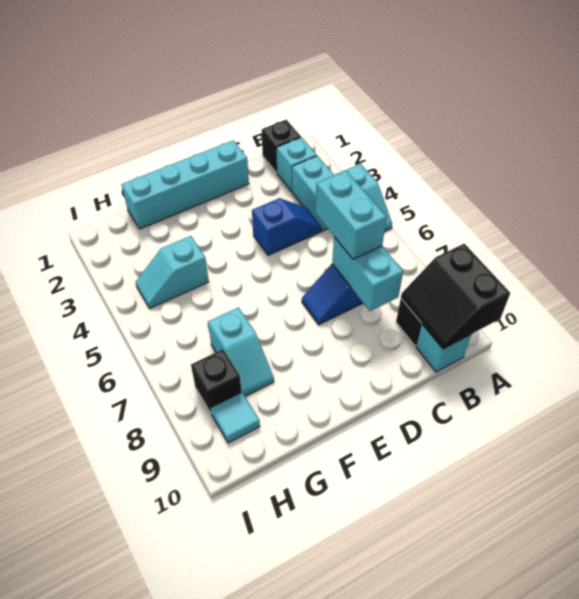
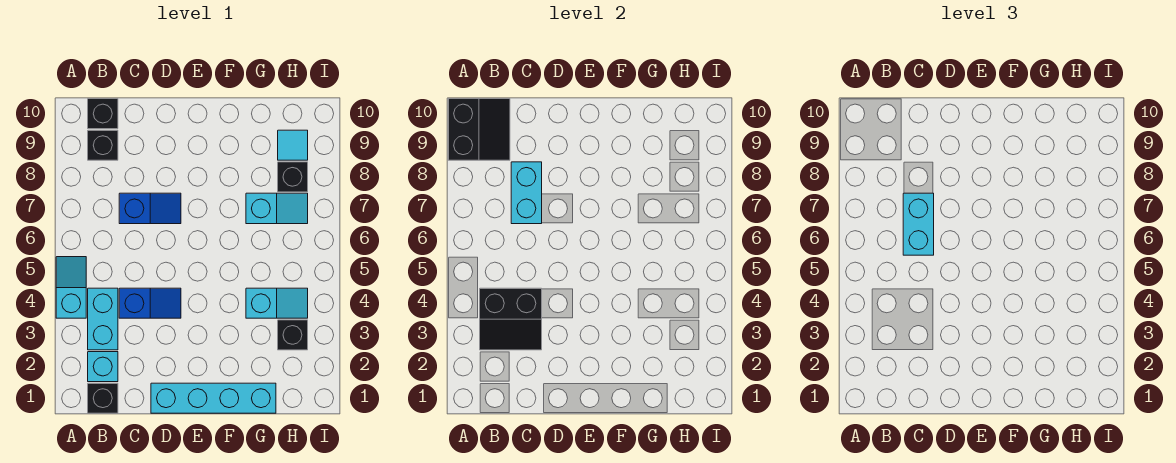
none -> black slope B3:C4 level 2 top 4
cyan brick B10 level 1 -> black brick B10 level 1
blue slope C4:D4 level 1 top D -> blue slope C4:D4 level 1 top C
cyan slope G7:G8 level 1 top 7 -> cyan slope G7:H7 level 1 top G
none -> black brick H3 level 1

